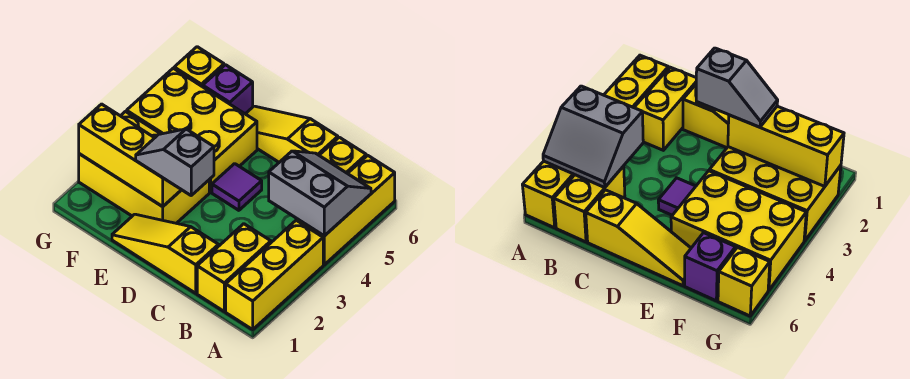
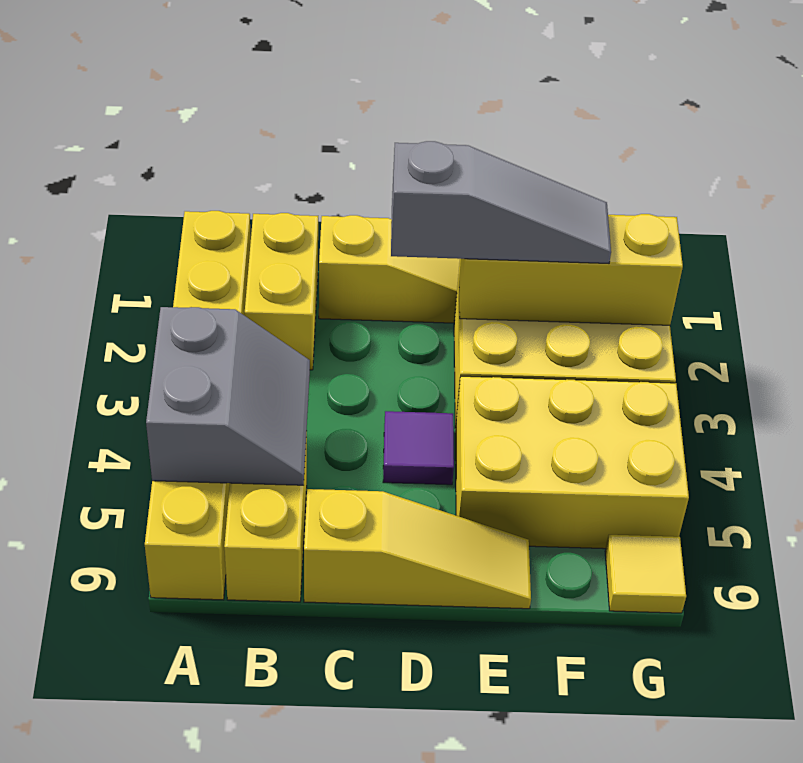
grey slope A4:B5 level 2 top 4 -> grey slope A4:B5 level 2 top A
grey slope D2:E2 level 3 top D -> grey slope D2:F2 level 3 top D
purple brick F6 level 1 -> none
yellow brick G6 level 1 -> yellow tile G6 level 1

